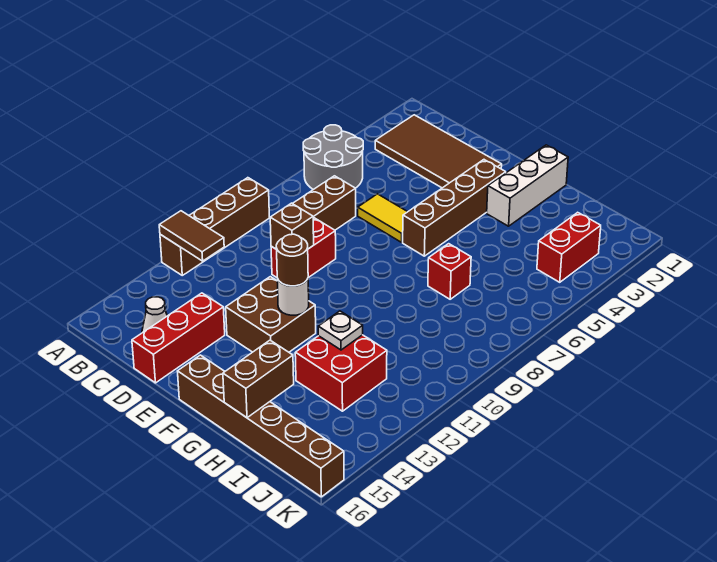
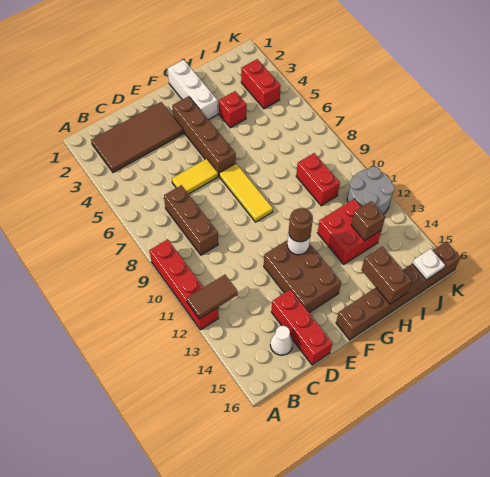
grey round brick A5:B6 level 1 -> grey round brick J11:K12 level 1
brown brick A9:A12 level 1 -> red brick A9:A12 level 1
red brick D9:D10 level 1 -> red brick I9:I10 level 1
brown brick D10 level 2 -> brown brick I13 level 2
brown brick E12:F13 level 1 -> brown brick E12:F14 level 1
none -> yellow tile F7:F9 level 1
red brick H7 level 1 -> red brick H4 level 1
white plate H12 level 2 -> white plate J16 level 2

